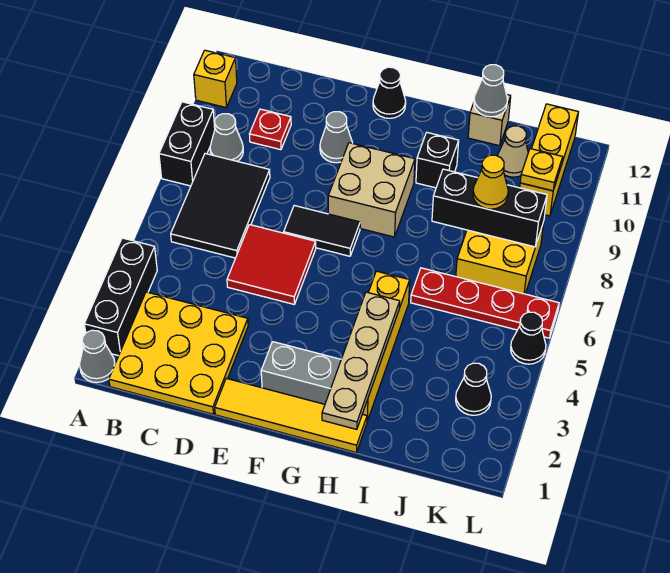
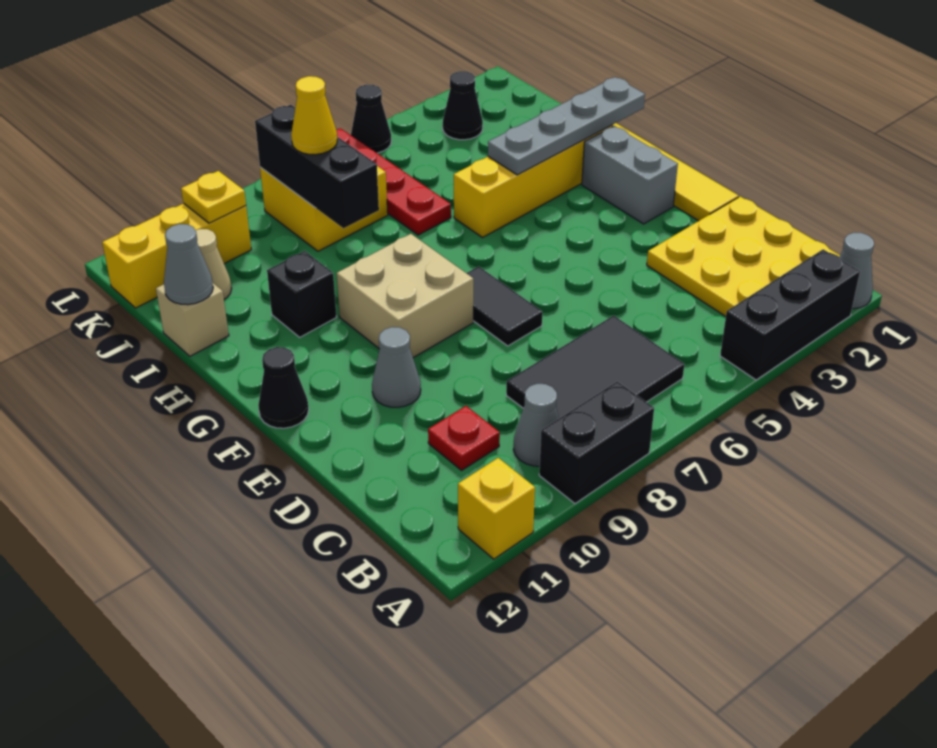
red tile D5:E6 level 1 -> none
tan plate H1:H4 level 2 -> grey plate H1:H4 level 2

